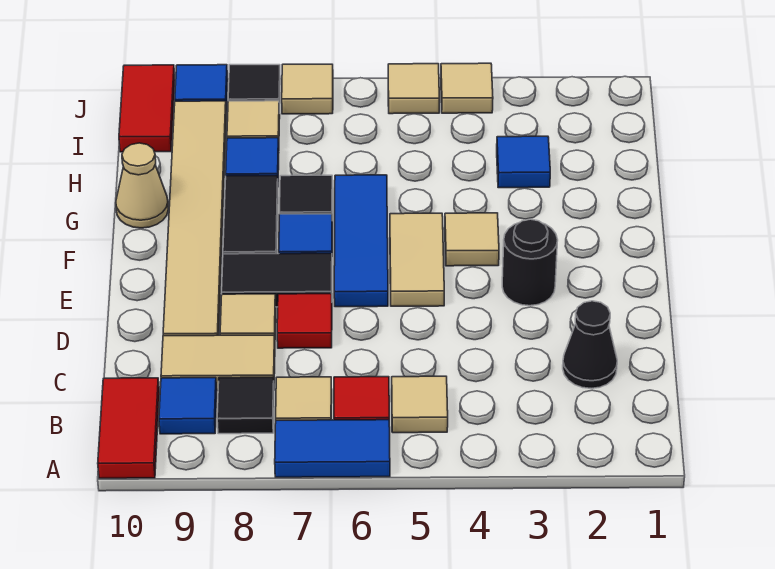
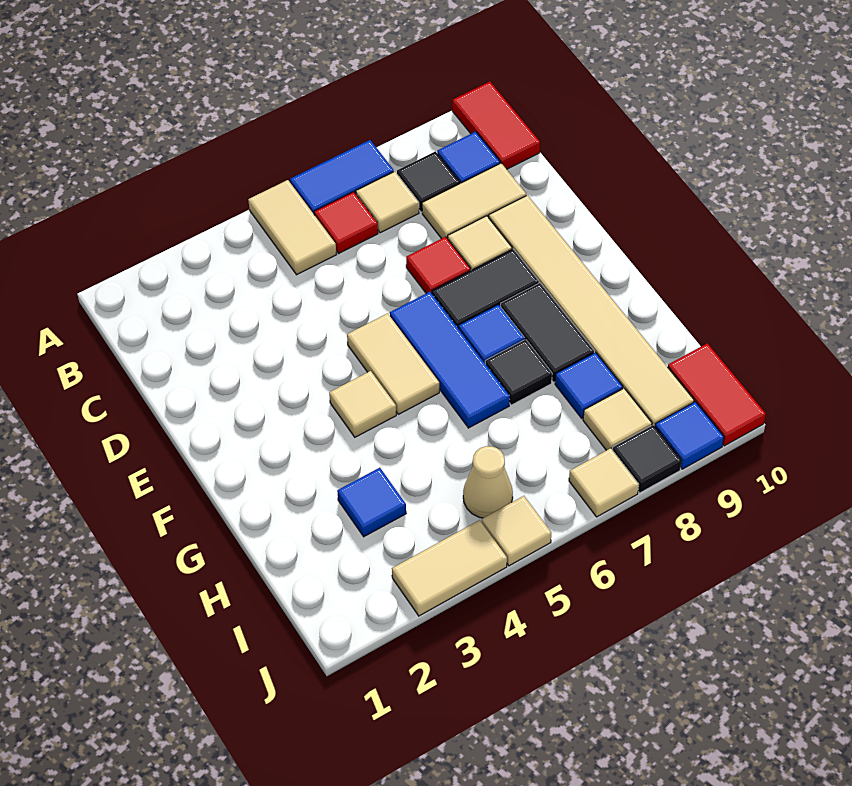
tan tile B5 level 1 -> tan tile A5:B5 level 1
black cone C2 level 1 -> none
black round brick E3 level 1 -> none
tan cone G10 level 1 -> tan cone I5 level 1
tan tile J4 level 1 -> tan tile J3:J4 level 1

